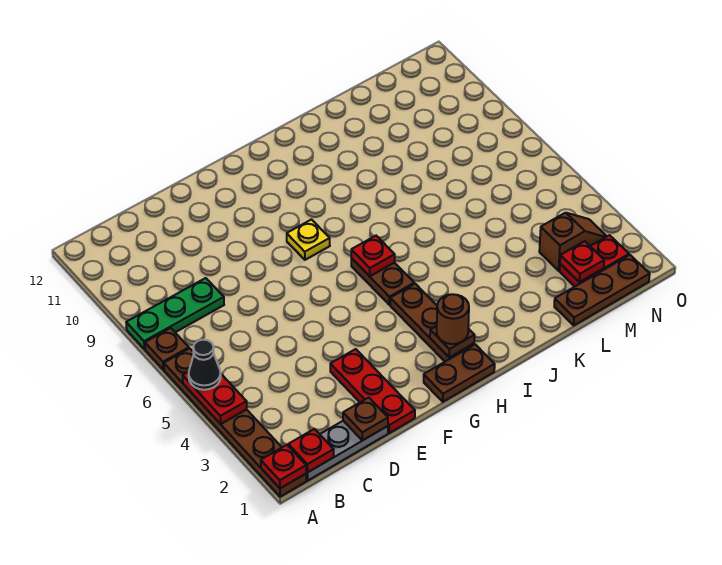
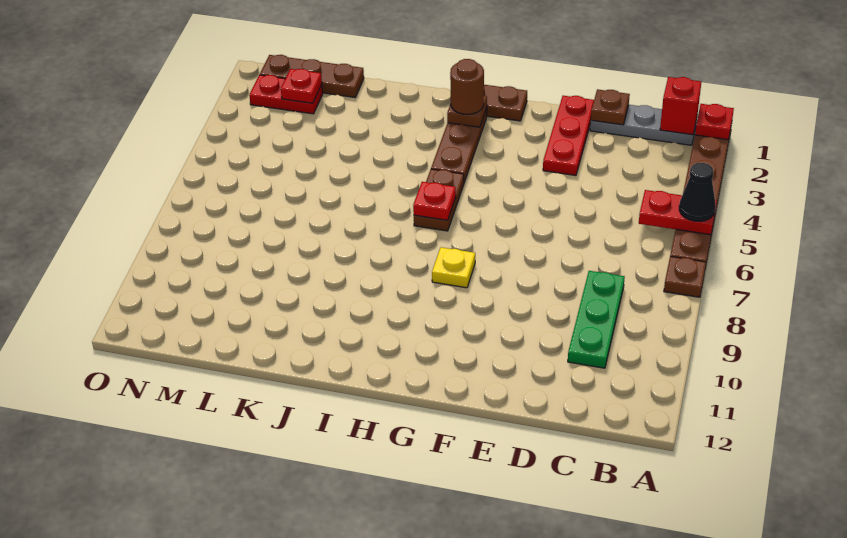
red plate A4:A5 level 2 -> red plate A5:B5 level 2
green plate A8:C8 level 1 -> green plate C8:C10 level 1
red plate B1 level 2 -> red brick B1 level 2
brown slope M3:N3 level 1 top M -> none

